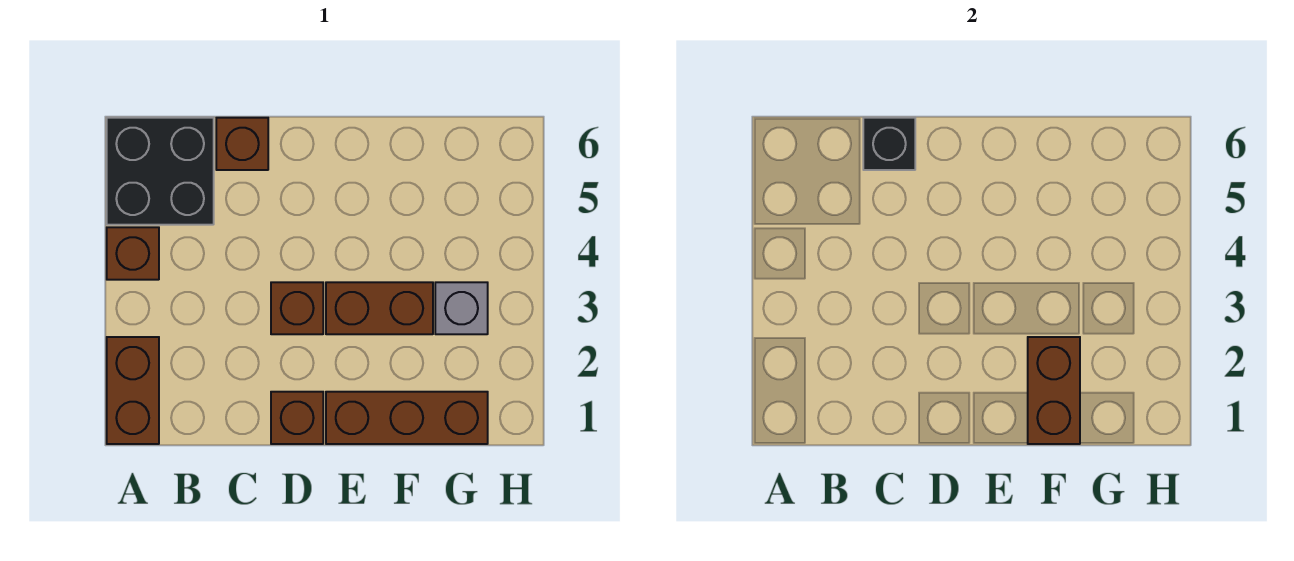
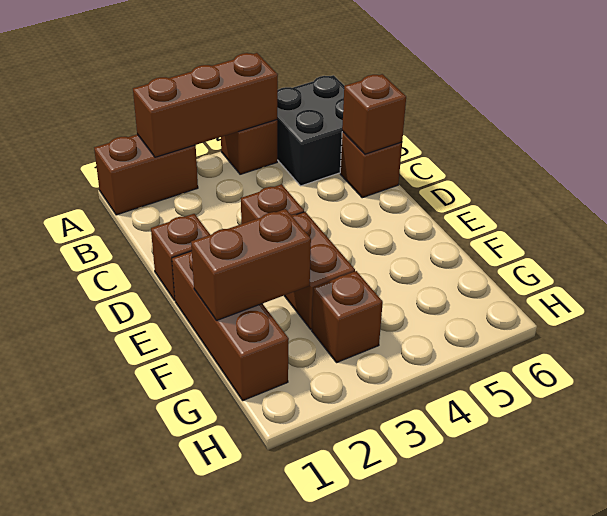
none -> brown brick A2:A4 level 2
black brick C6 level 2 -> brown brick C6 level 2
grey brick G3 level 1 -> brown brick G3 level 1

